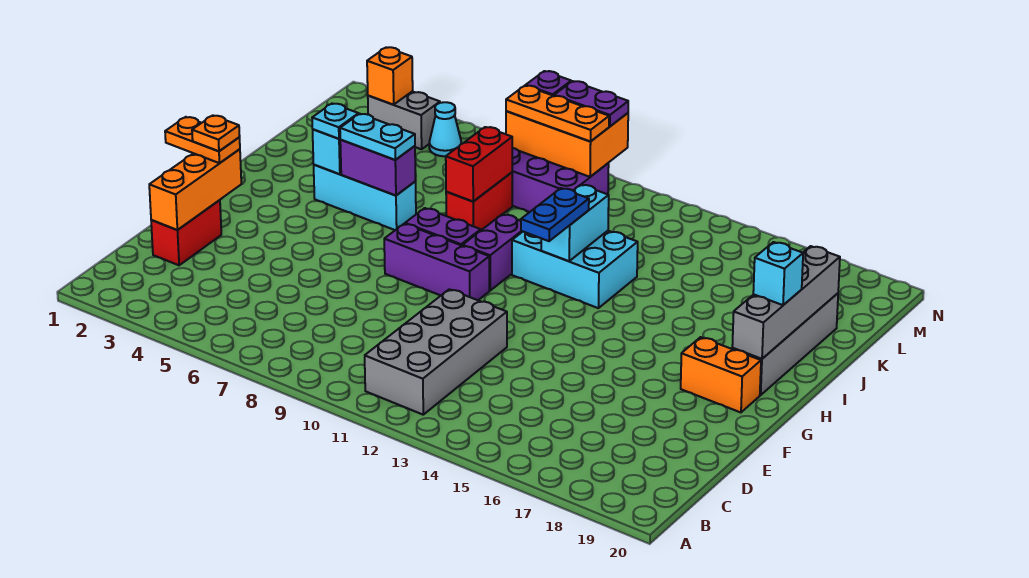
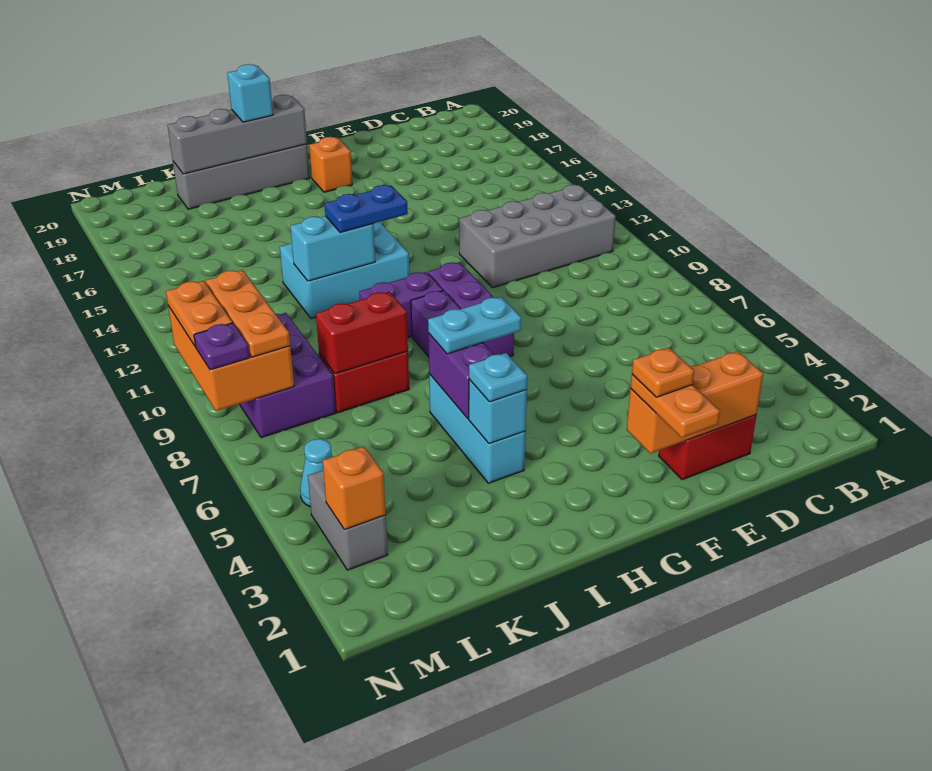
orange brick G18:G19 level 1 -> orange brick G18 level 1
cyan plate I5:I6 level 3 -> cyan plate H6:I6 level 3
cyan brick I11:J13 level 1 -> cyan brick H12:J13 level 1
purple plate N9:N10 level 3 -> orange plate N9:N10 level 3

